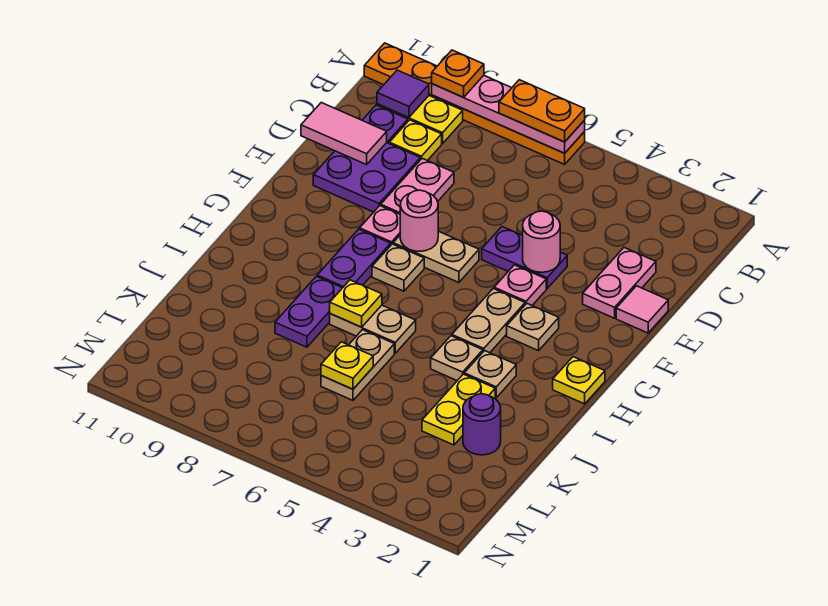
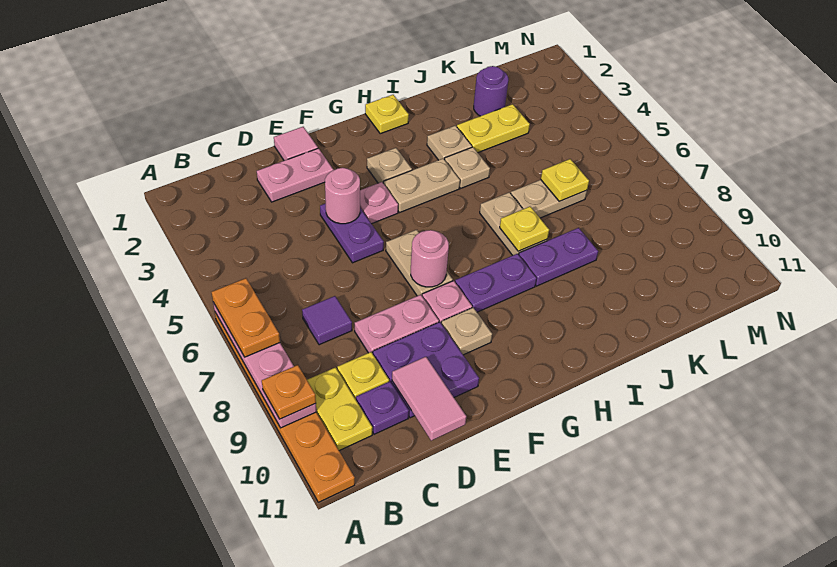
purple tile B10 level 2 -> purple tile C7 level 1
tan plate G7 level 1 -> tan plate F9 level 1

